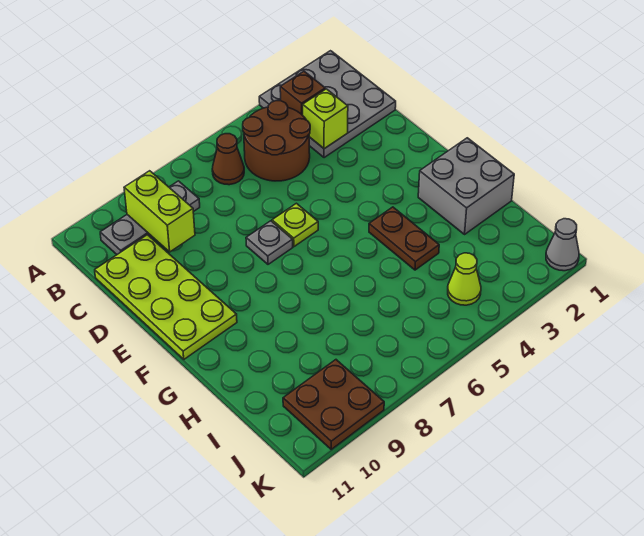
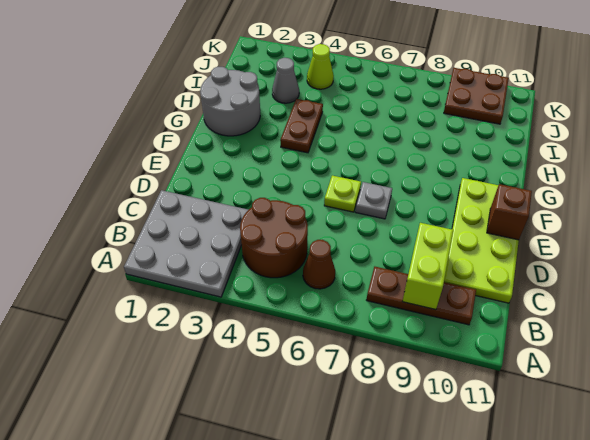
brown brick B3 level 2 -> brown brick E11 level 2
grey plate B8:B10 level 1 -> brown plate B8:B10 level 1
lime brick C3 level 2 -> none
grey brick G1:H2 level 1 -> grey round brick G1:H2 level 1
grey cone K1 level 1 -> grey cone I3 level 1

